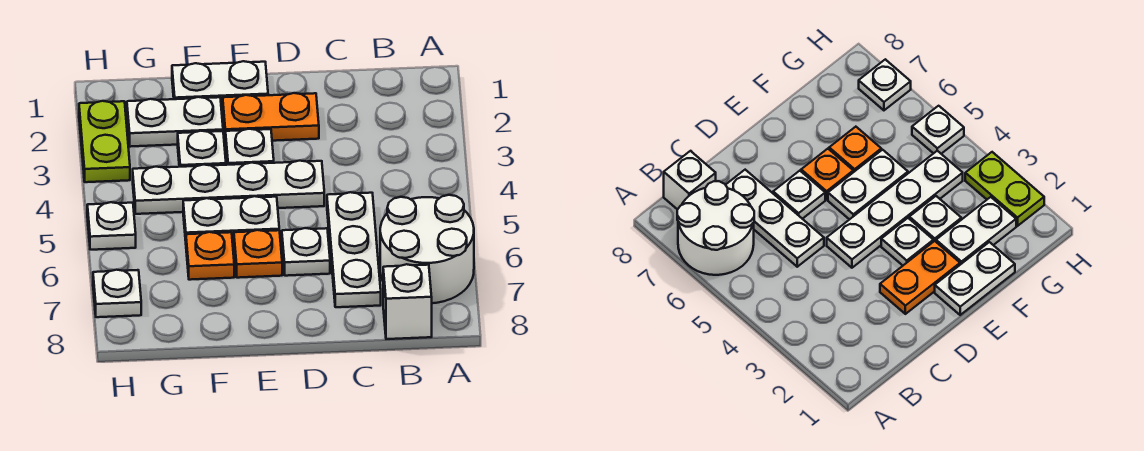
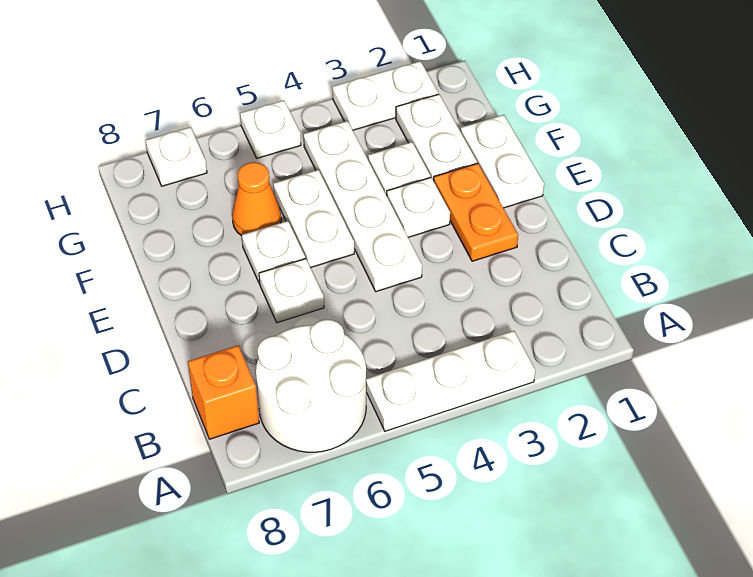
white brick B8 level 1 -> orange brick B8 level 1
white plate C5:C7 level 1 -> white plate A3:A5 level 1
orange plate E6 level 1 -> white plate E6 level 1
orange plate F6 level 1 -> orange cone F6 level 1
lime plate H2:H3 level 1 -> white plate H2:H3 level 1

